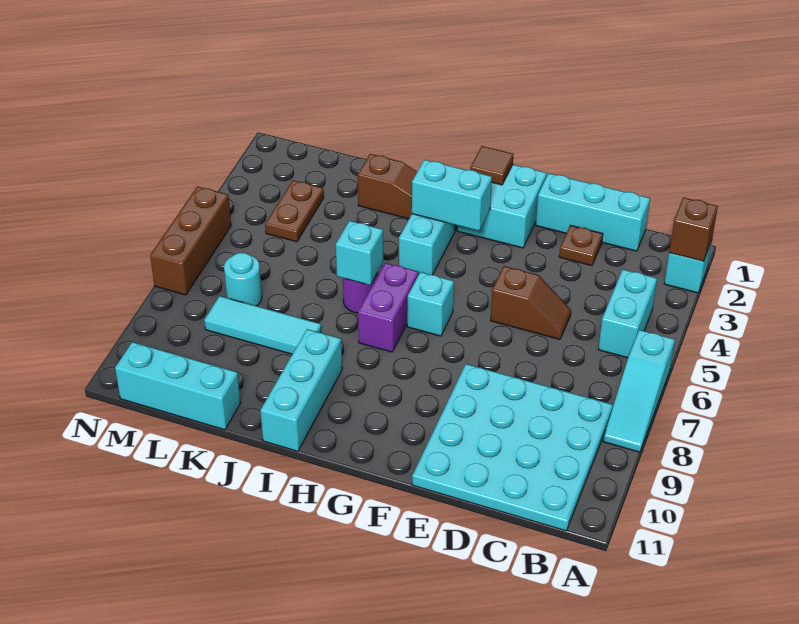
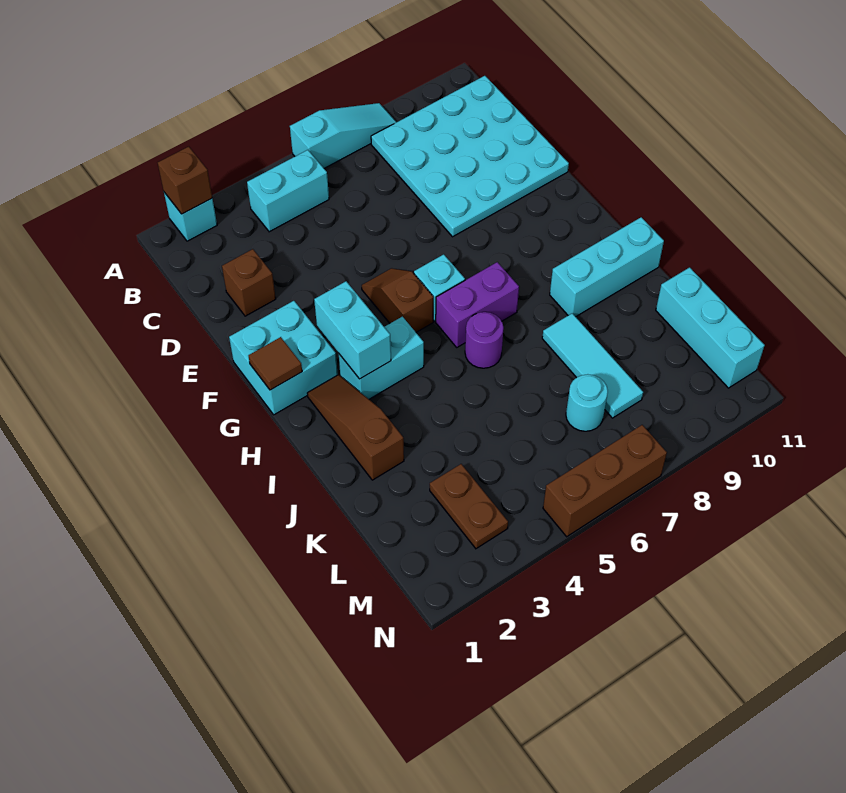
cyan brick C1:E1 level 1 -> none
brown plate D2 level 1 -> brown brick D2 level 1
brown slope D5:E5 level 1 top E -> brown slope F5:G5 level 1 top G
cyan brick I6 level 2 -> none
brown plate L3:L4 level 1 -> brown plate L3:M3 level 1

